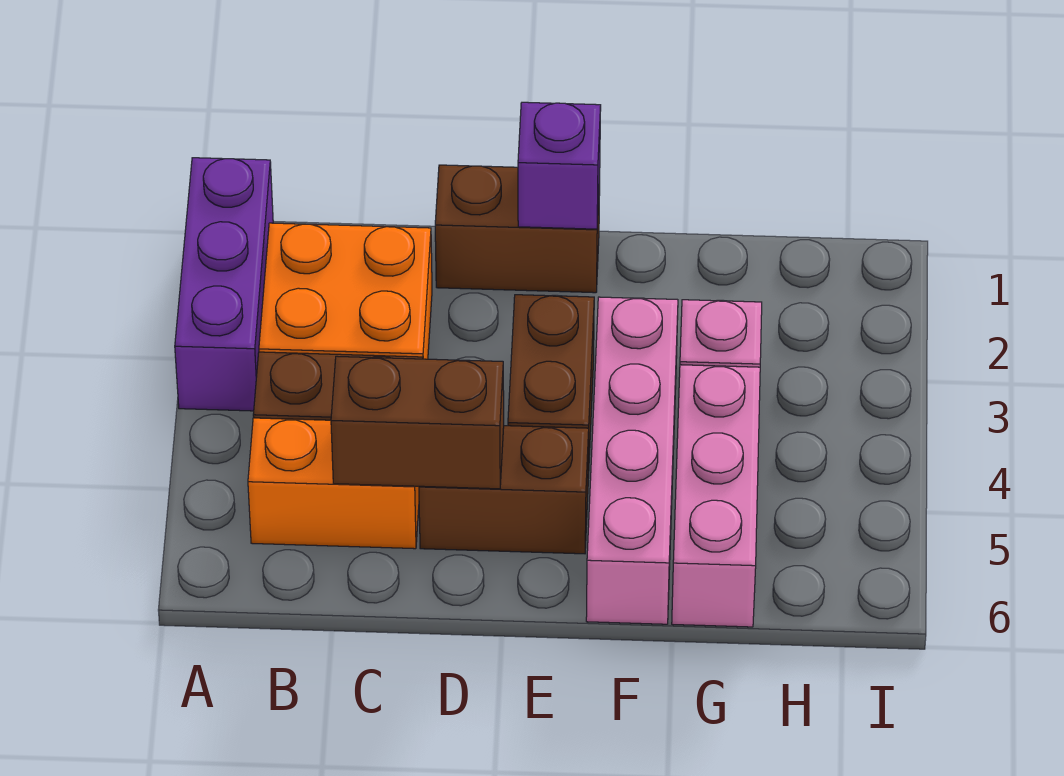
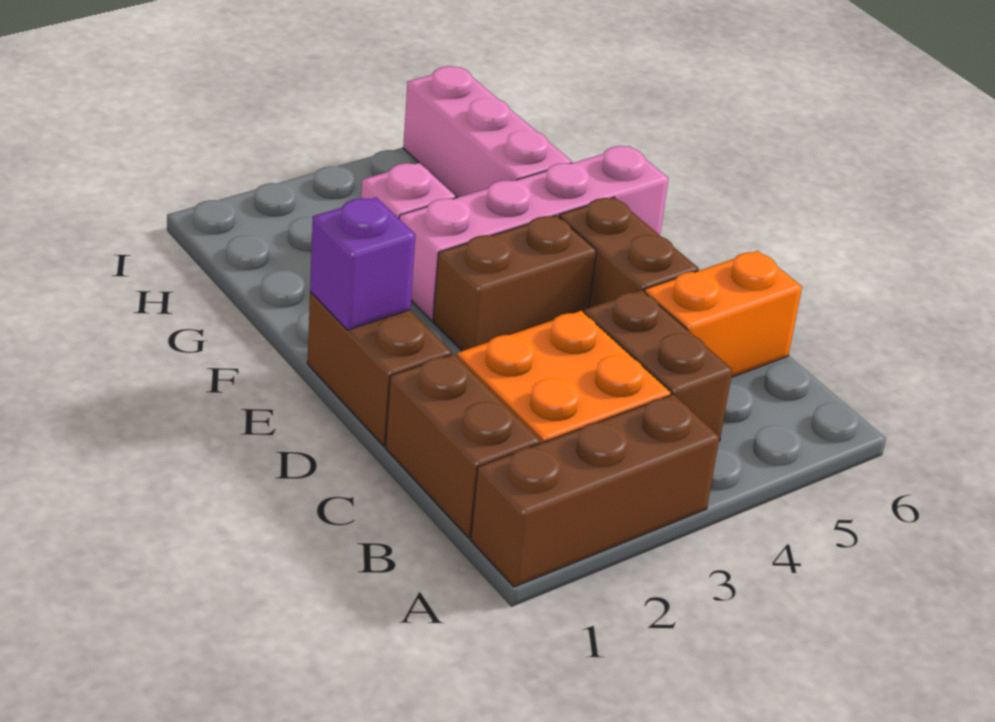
purple brick A1:A3 level 1 -> brown brick A1:A3 level 1
orange brick B5:C5 level 1 -> orange brick C5:C6 level 1
brown brick C5:D5 level 2 -> brown brick B1:C1 level 1
pink brick G4:G6 level 1 -> pink brick G5:I5 level 1

